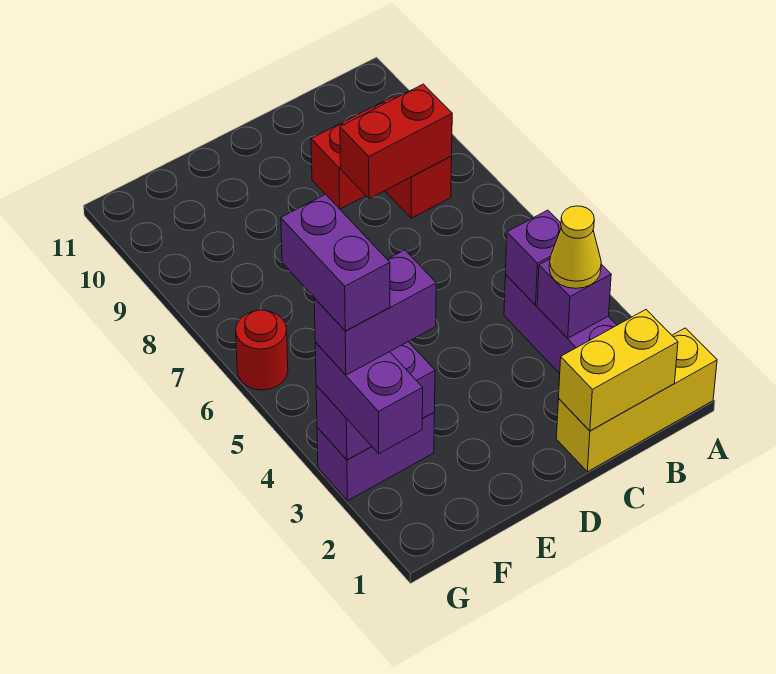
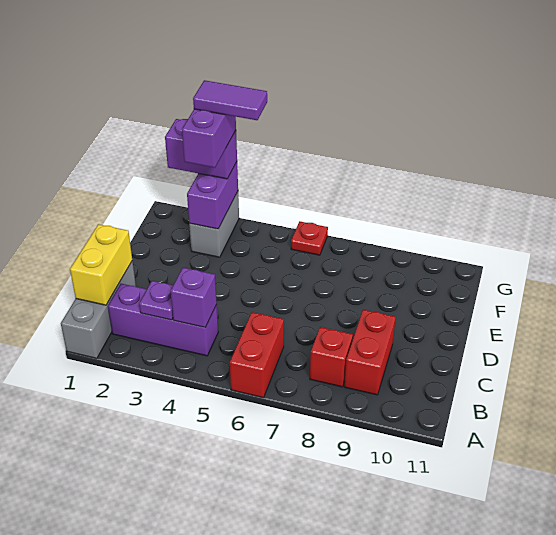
yellow brick A1:C1 level 1 -> grey brick A1:C1 level 1
purple brick B3 level 2 -> purple plate B3 level 2
yellow cone B3 level 3 -> none
red brick B8:C8 level 2 -> red brick A6:B6 level 1
purple brick F3:G3 level 1 -> grey brick F3:G3 level 1
purple brick G3:G4 level 5 -> purple tile G3:G4 level 5
red round brick G6 level 1 -> red plate G6 level 1

